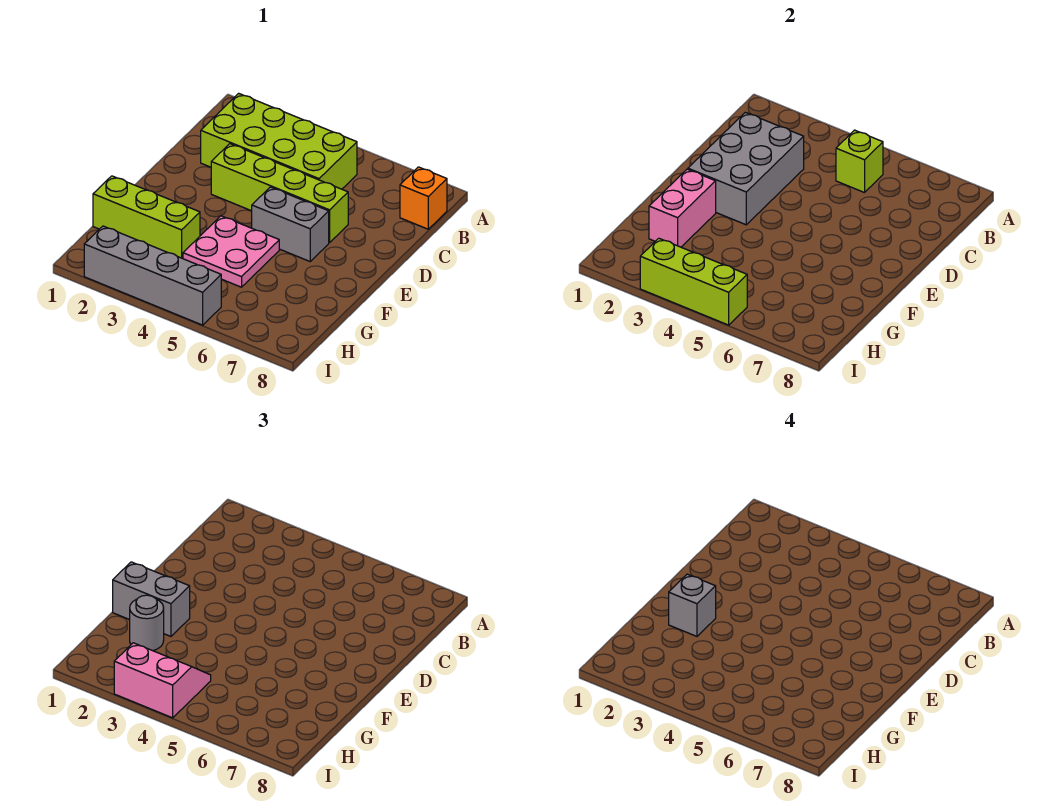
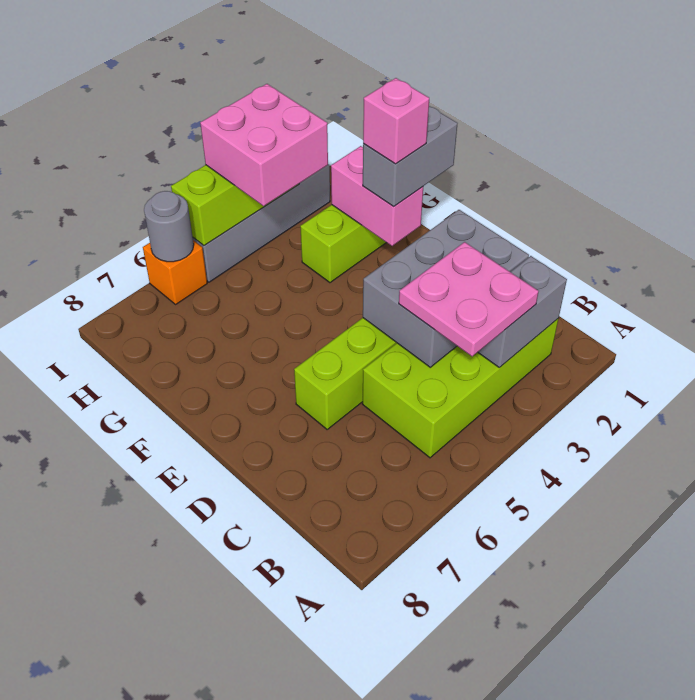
lime brick B5 level 2 -> none
orange brick B8 level 1 -> orange brick I6 level 1
grey brick C2:E3 level 2 -> grey brick C2:D4 level 2
grey brick E5:E6 level 1 -> grey brick B2:B3 level 2
grey brick F2 level 4 -> pink brick F2 level 4
pink plate F4:G5 level 1 -> pink plate B3:C4 level 3
grey round brick G2 level 3 -> grey round brick I6 level 2
pink slope H3:I4 level 3 top I -> pink brick H3:I4 level 3

